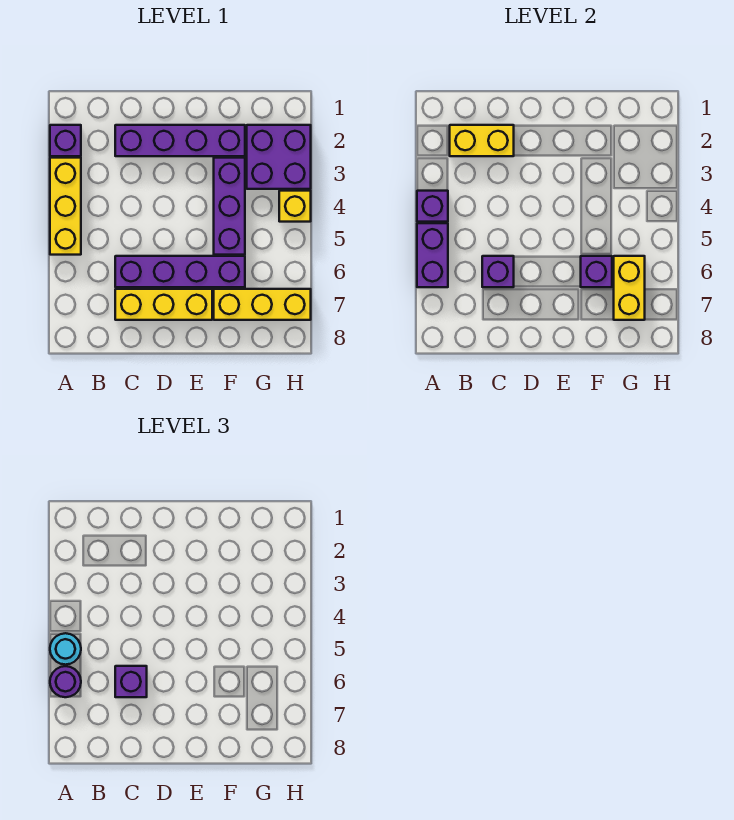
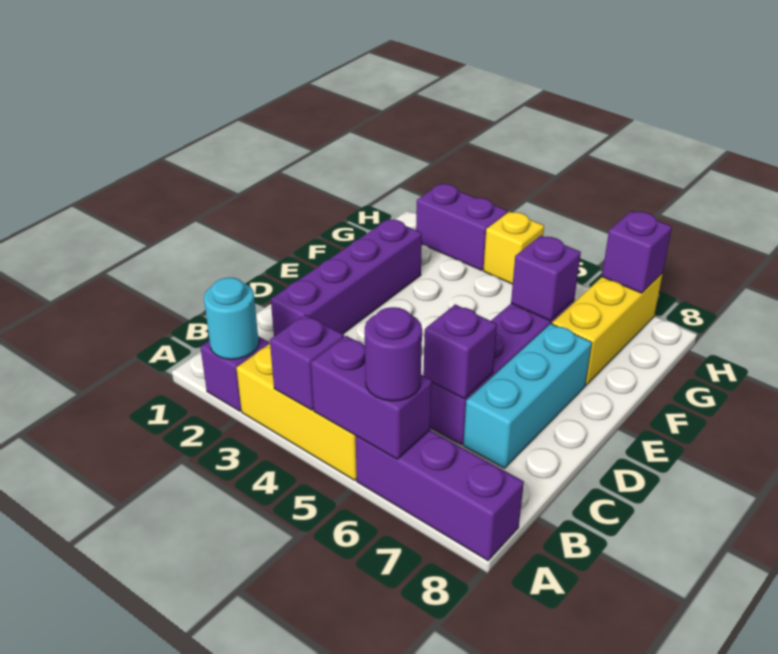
cyan round brick A5 level 3 -> cyan round brick A2 level 2
yellow brick B2:C2 level 2 -> none
purple brick C6 level 3 -> purple brick H7 level 2
yellow brick C7:E7 level 1 -> cyan brick C7:E7 level 1
purple brick F3:F5 level 1 -> purple brick A6:A8 level 1
purple brick G2:H3 level 1 -> purple brick H2:H3 level 1
yellow brick G6:G7 level 2 -> none

